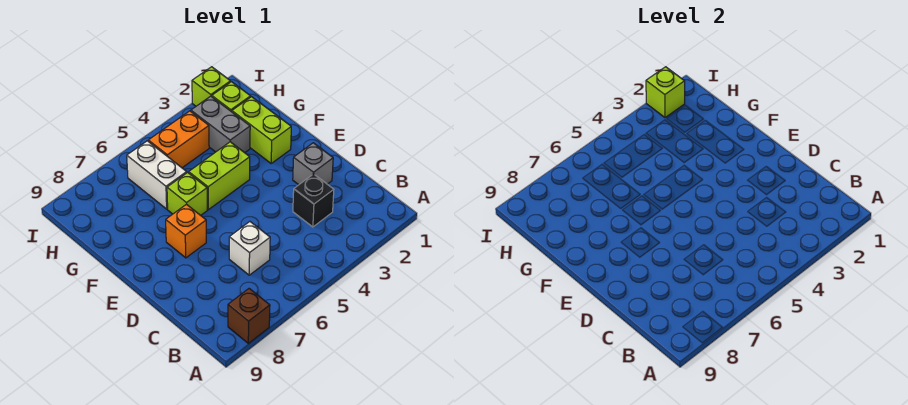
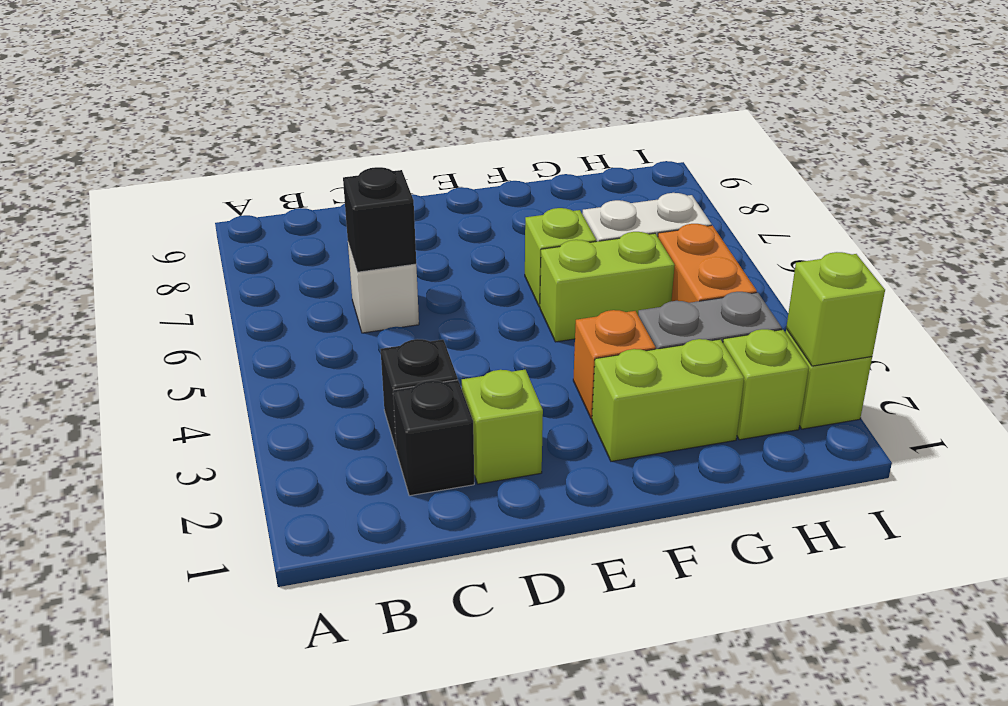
brown brick A8 level 1 -> none
none -> black brick C2 level 1
none -> black brick C6 level 2
grey brick D2 level 1 -> lime brick D2 level 1
orange brick E7 level 1 -> orange brick F3 level 1
lime brick F4:F5 level 1 -> lime brick F5:G5 level 1

